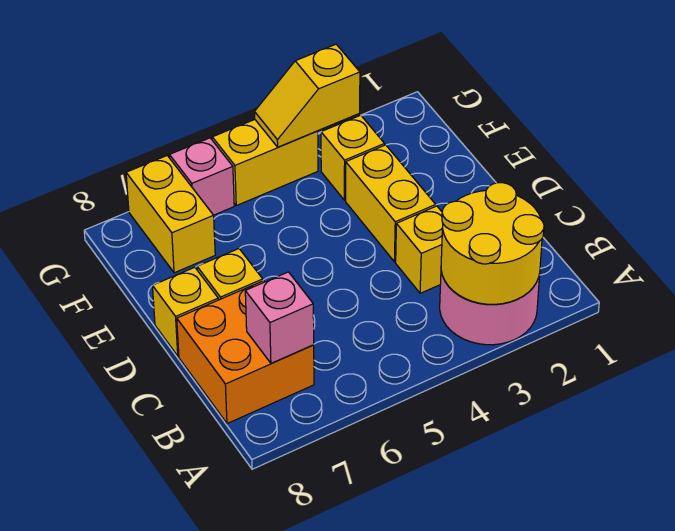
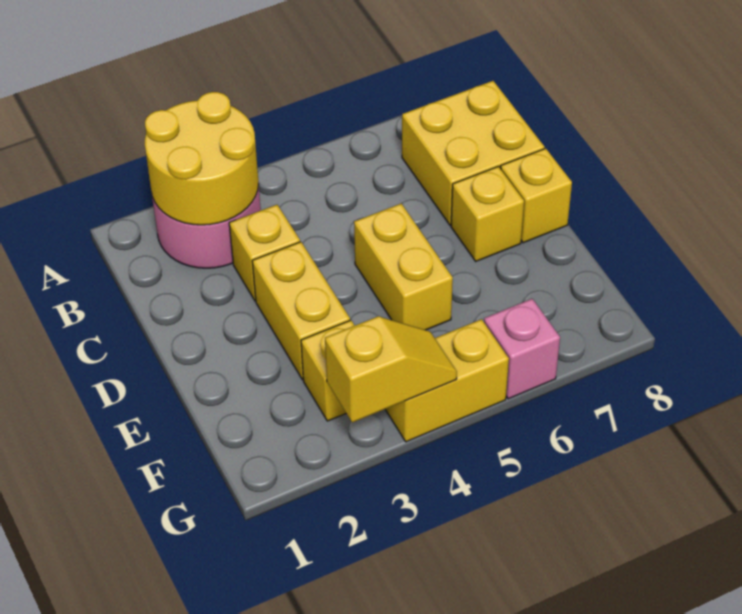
orange brick B7:C8 level 1 -> yellow brick B7:C8 level 1
pink brick B7 level 2 -> none
yellow brick F7:G7 level 1 -> yellow brick D5:E5 level 1

